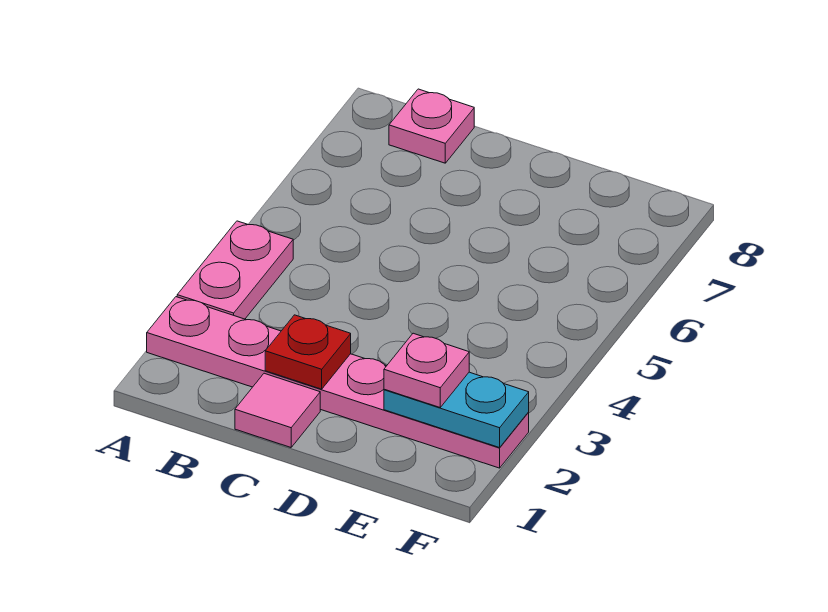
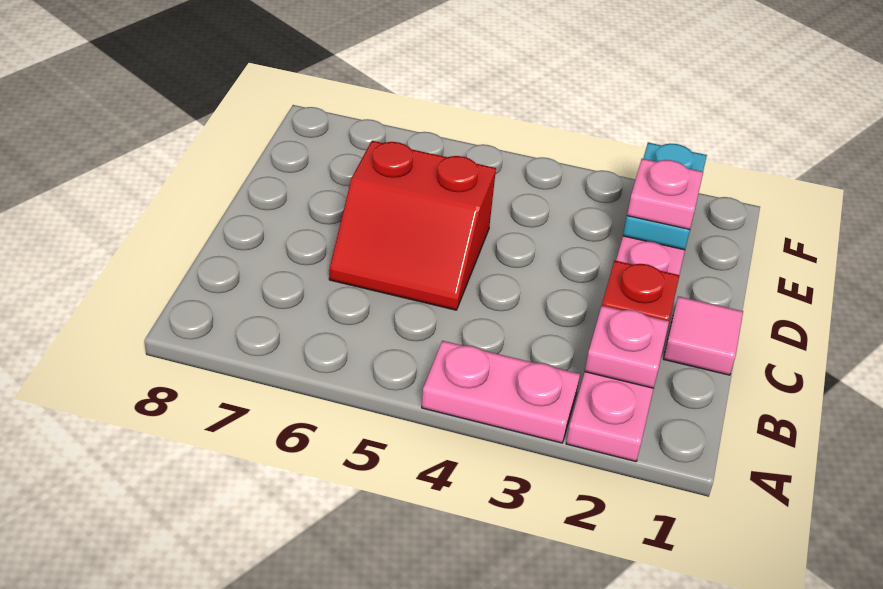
pink plate B8 level 1 -> pink plate B2 level 2
none -> red slope C5:D6 level 1 top D

